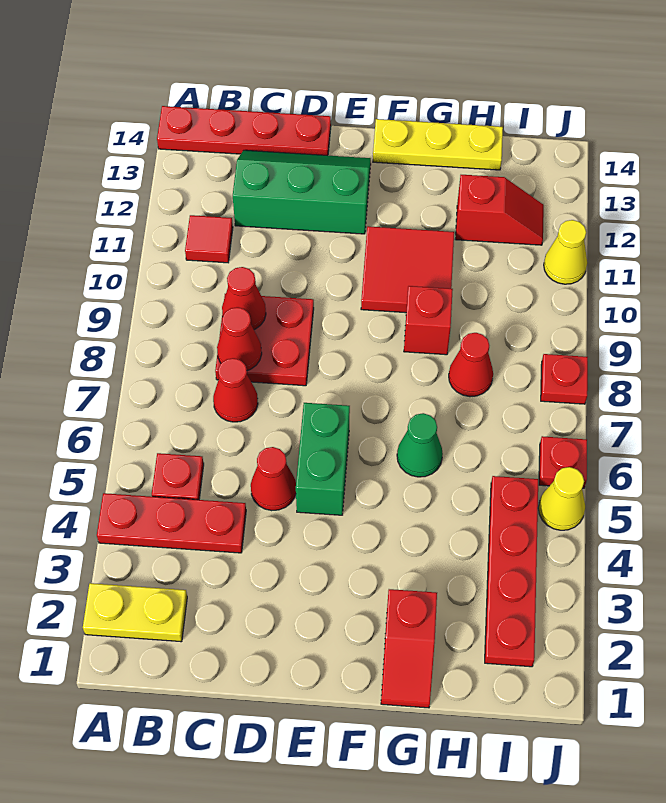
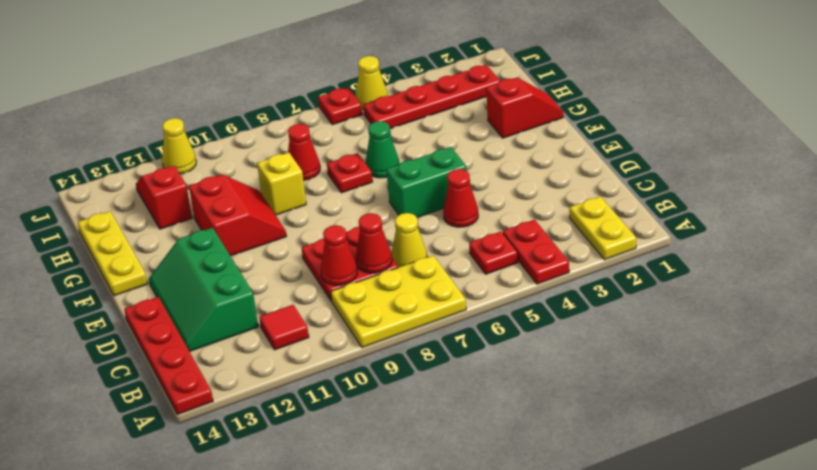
red plate A4:C4 level 1 -> red plate A4:B4 level 1
none -> yellow plate A7:B9 level 1
red cone C7 level 1 -> yellow cone C7 level 1
red tile F10:G11 level 1 -> red slope F10:G11 level 1 top 11
red brick G9 level 1 -> yellow brick G9 level 1
red plate J8 level 1 -> red plate G7 level 1

